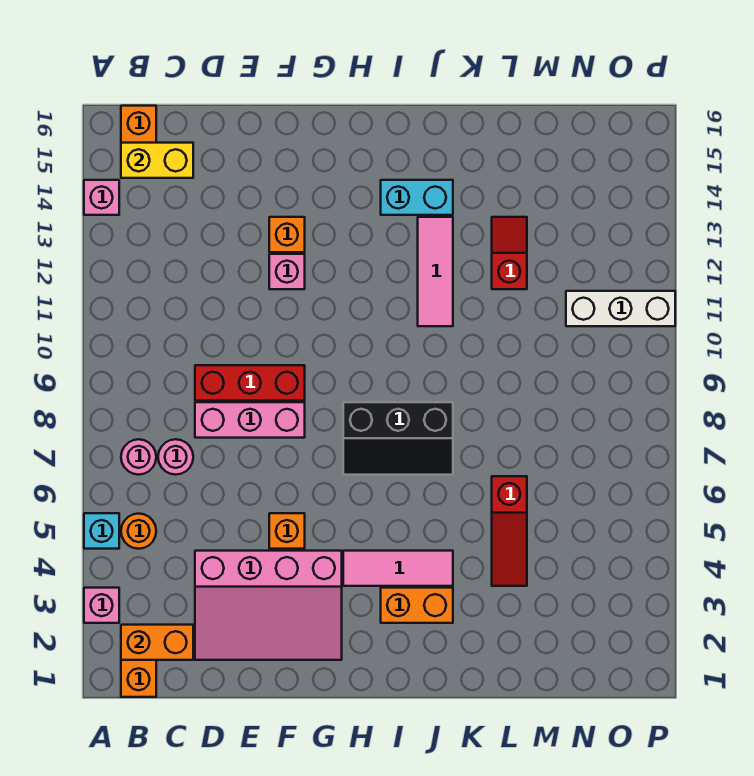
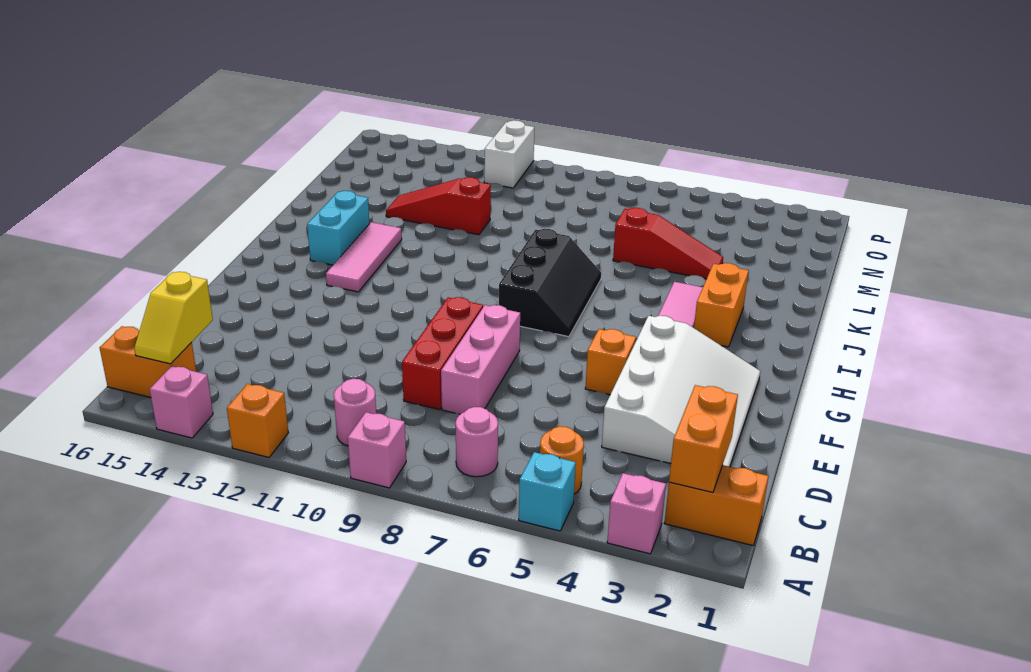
yellow brick B15:C15 level 2 -> yellow slope B15:C15 level 2 top C
pink round brick C7 level 1 -> pink round brick B10 level 1
pink slope D2:G4 level 1 top 4 -> white slope D2:G4 level 1 top 4
pink brick F12 level 1 -> pink brick A9 level 1
orange brick F13 level 1 -> orange brick A12 level 1
pink tile J11:J13 level 1 -> pink tile H13:J13 level 1
red slope L12:L13 level 1 top 12 -> red slope L11:L13 level 1 top 11
white brick N11:P11 level 1 -> white brick O11:P11 level 1

